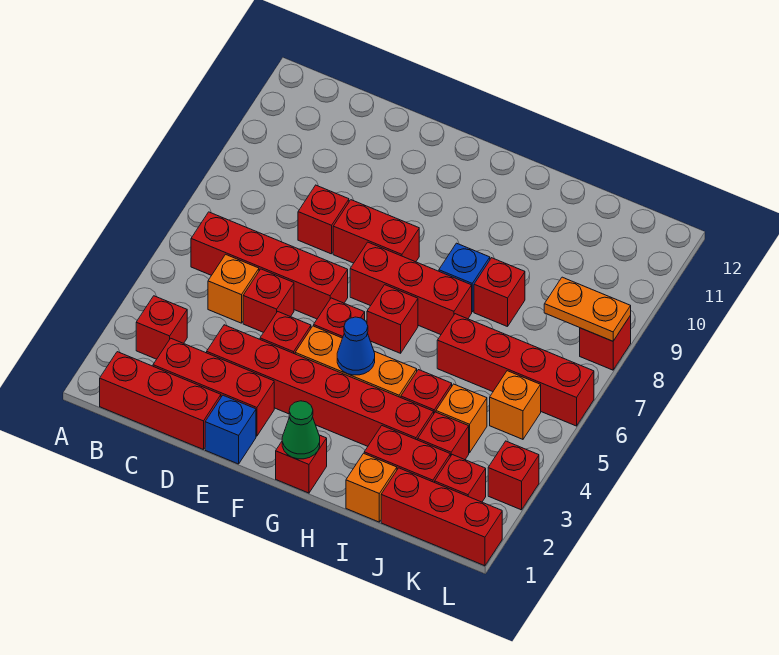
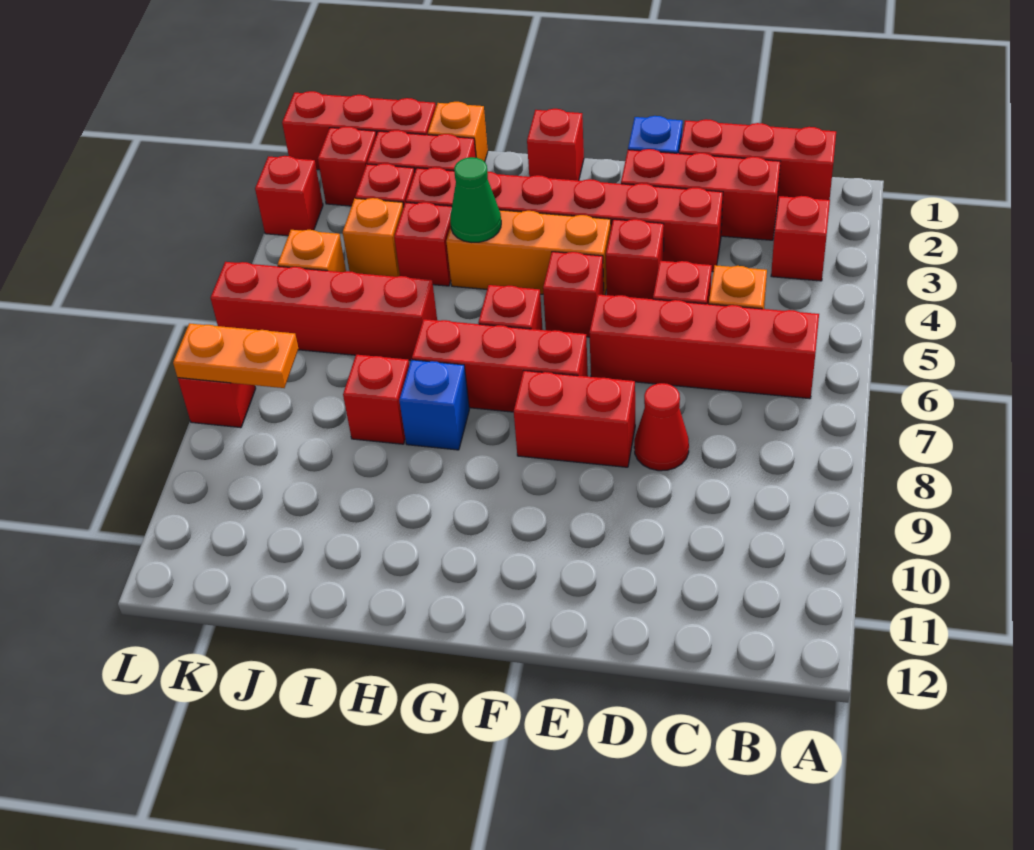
red brick D8 level 1 -> red cone D8 level 1
green cone G1 level 2 -> green cone H4 level 2
blue cone G4 level 2 -> none

